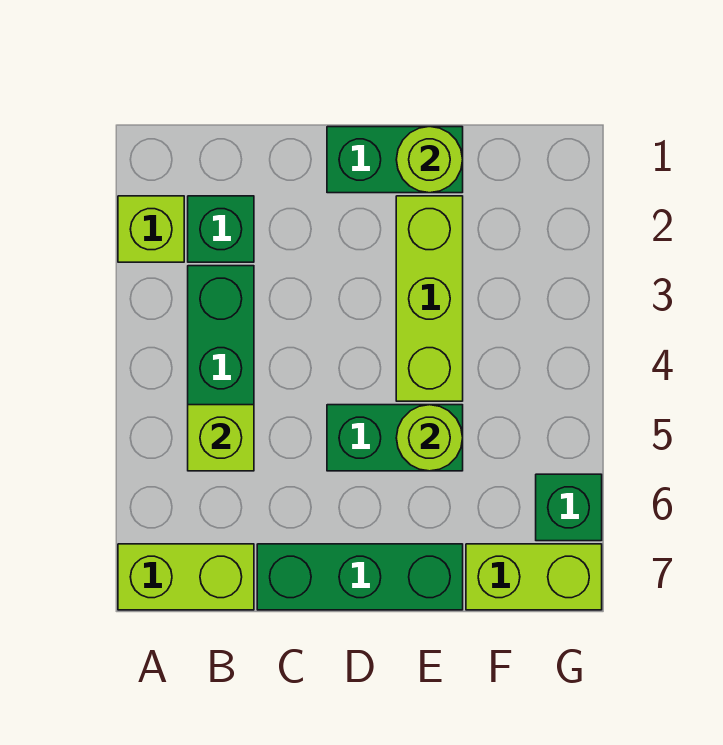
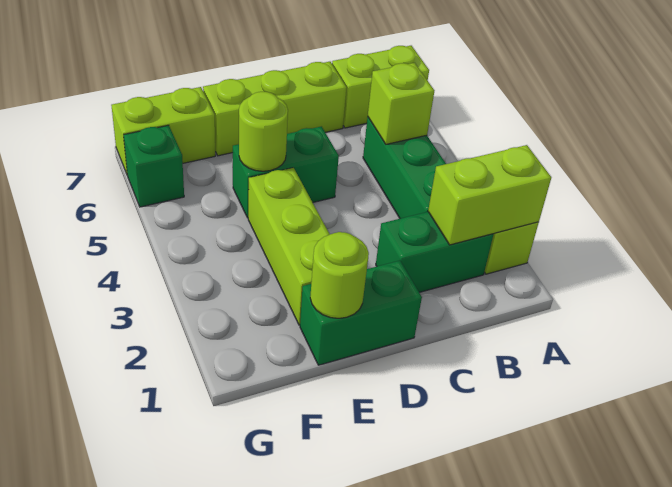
none -> lime brick A2:B2 level 2
green brick B2 level 1 -> green brick B2:C2 level 1
green brick C7:E7 level 1 -> lime brick C7:E7 level 1

